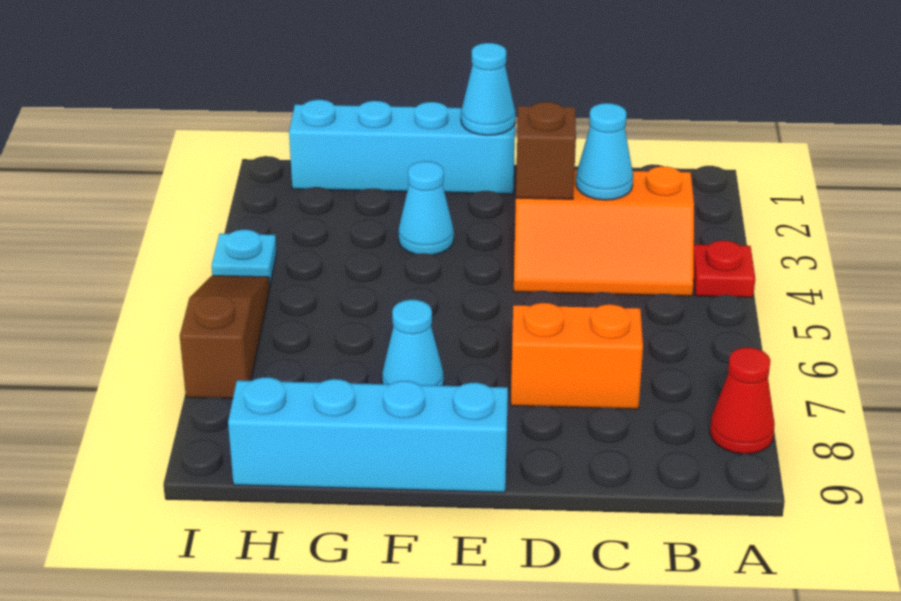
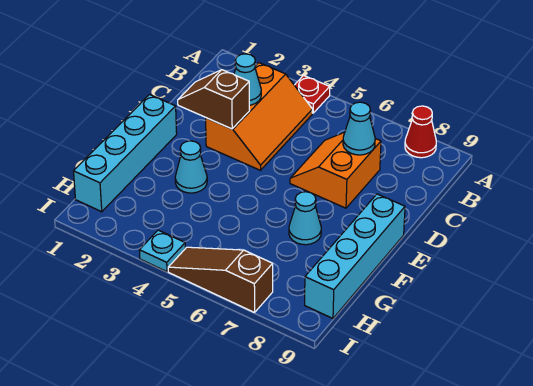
cyan cone E1 level 2 -> cyan cone C7 level 2

